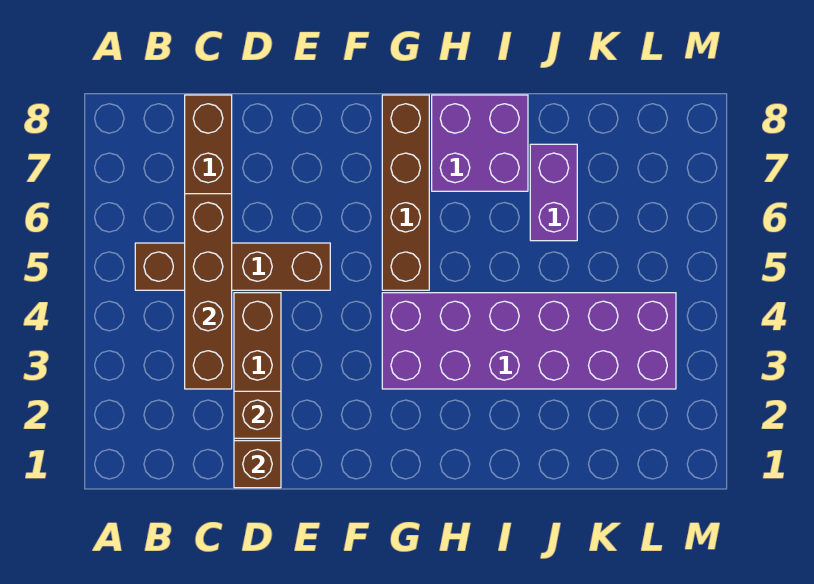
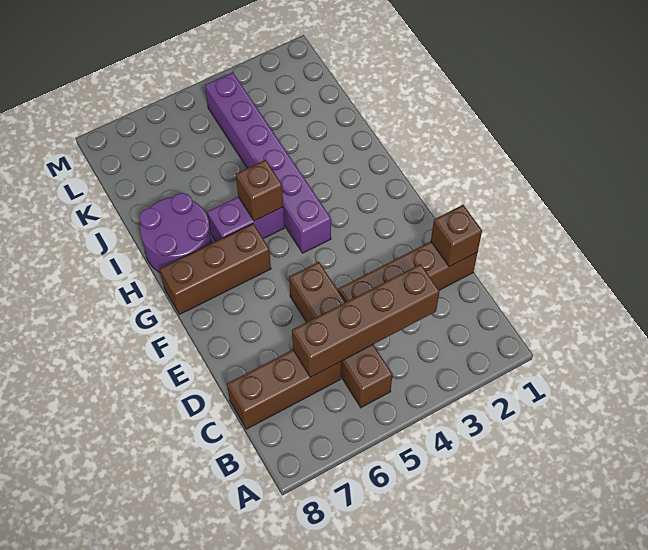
brown brick D2 level 2 -> brown brick H5 level 2
purple brick G3:L4 level 1 -> purple brick G4:L4 level 1
brown brick G5:G8 level 1 -> brown brick G6:G8 level 1
purple brick H7:I8 level 1 -> purple round brick H7:I8 level 1
purple brick J6:J7 level 1 -> purple brick H5:H6 level 1

